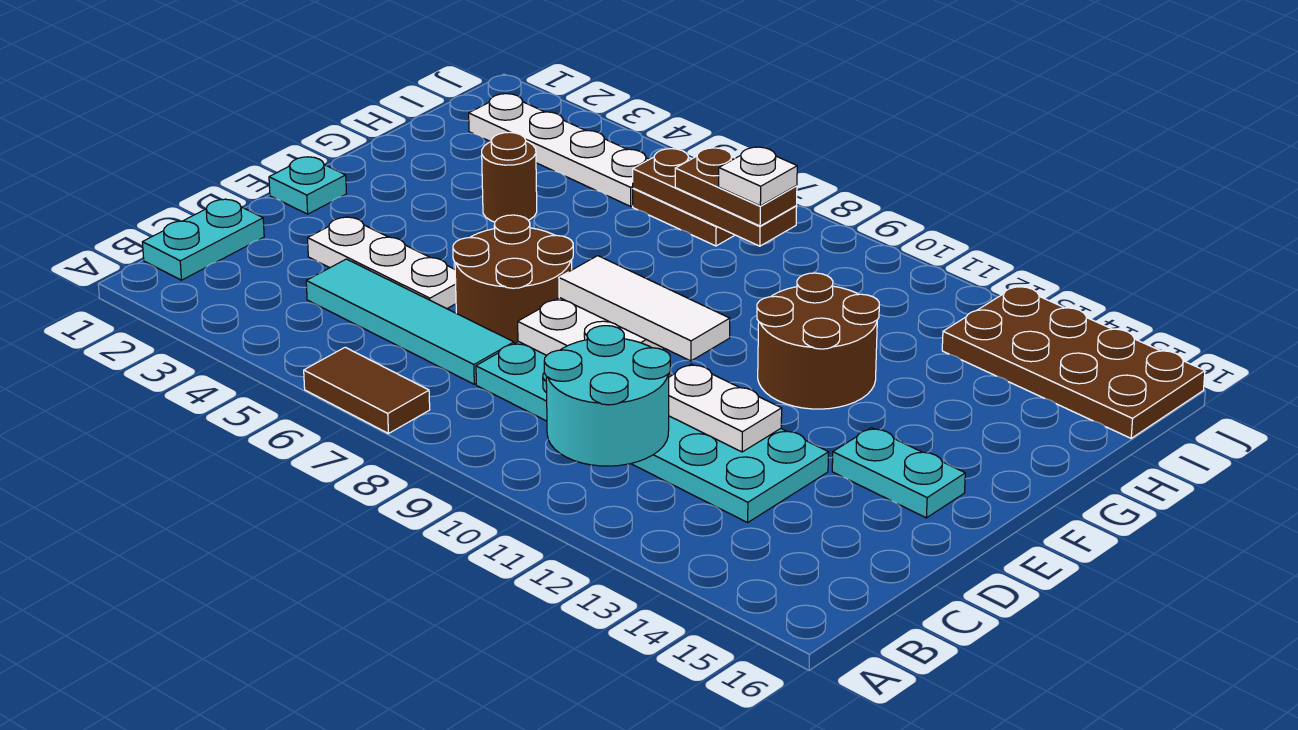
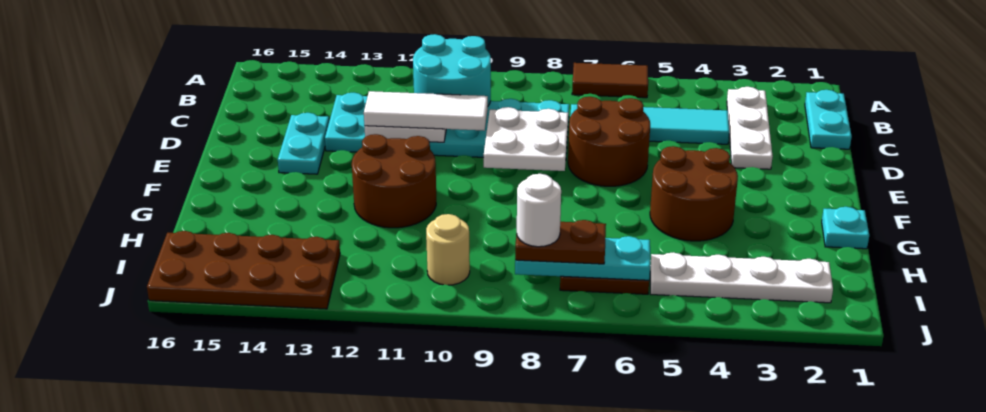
white plate D3:D5 level 1 -> white plate B3:D3 level 1
cyan plate E1 level 1 -> cyan plate G1 level 1
white tile E8:E10 level 3 -> white tile D10:D12 level 3
cyan plate E14:E15 level 1 -> cyan plate D14:E14 level 1
brown round brick G4 level 1 -> brown round brick F4:G5 level 1
brown plate I6:I8 level 2 -> cyan plate I6:I8 level 2
white plate I8 level 4 -> white round brick I8 level 4
none -> tan round brick I10 level 1

